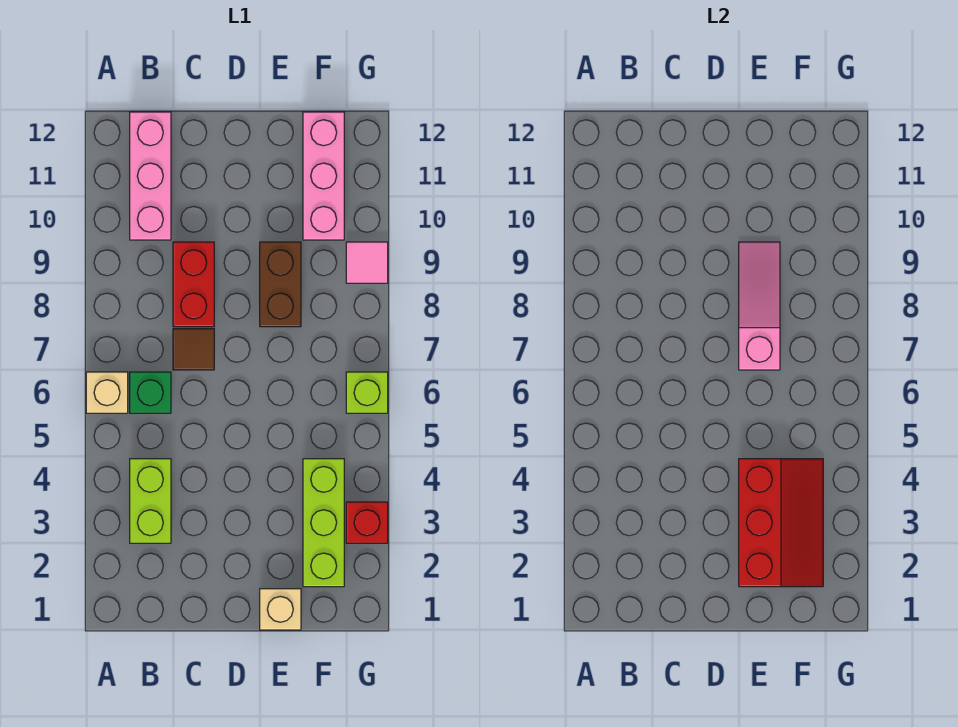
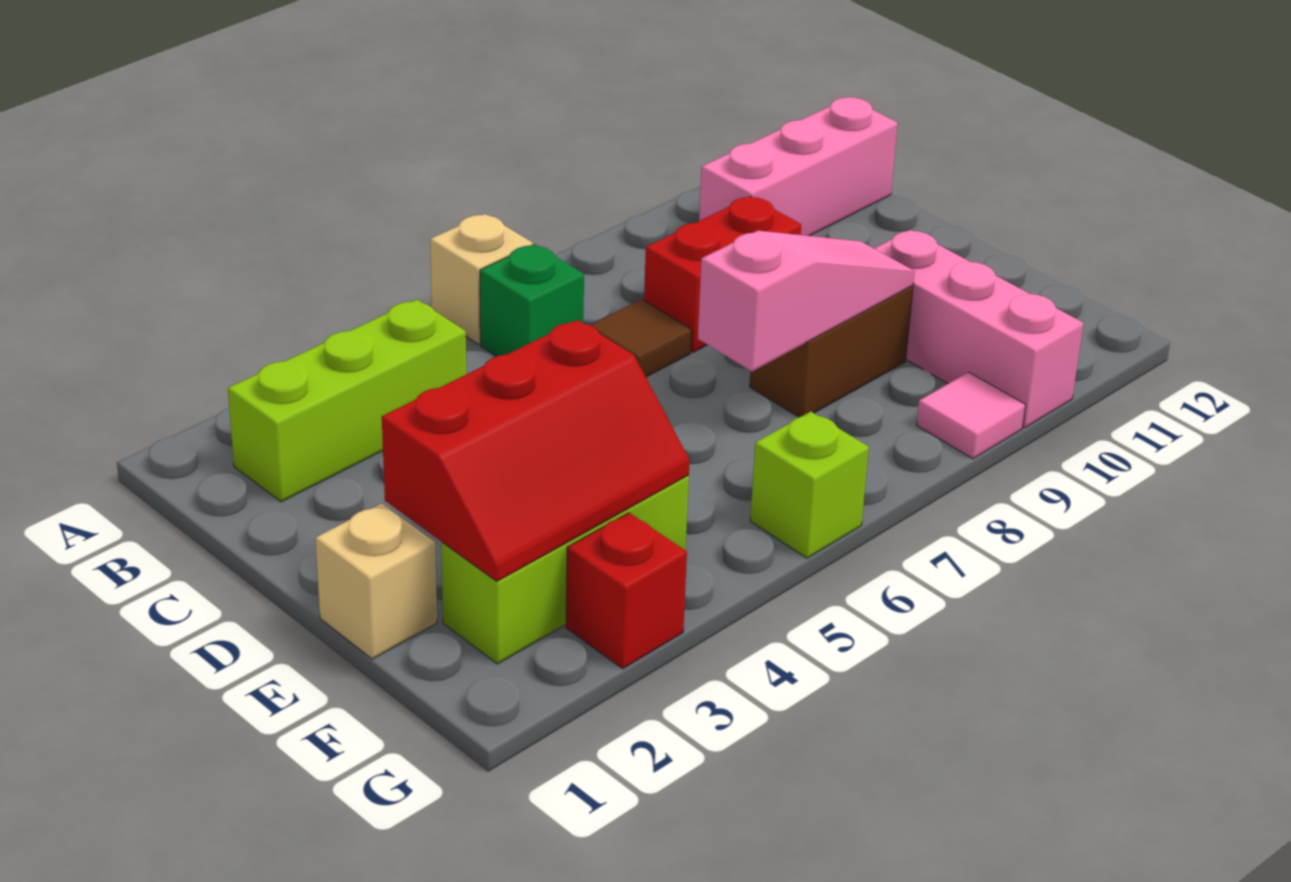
lime brick B3:B4 level 1 -> lime brick B2:B4 level 1
pink brick F10:F12 level 1 -> pink brick E10:G10 level 1

